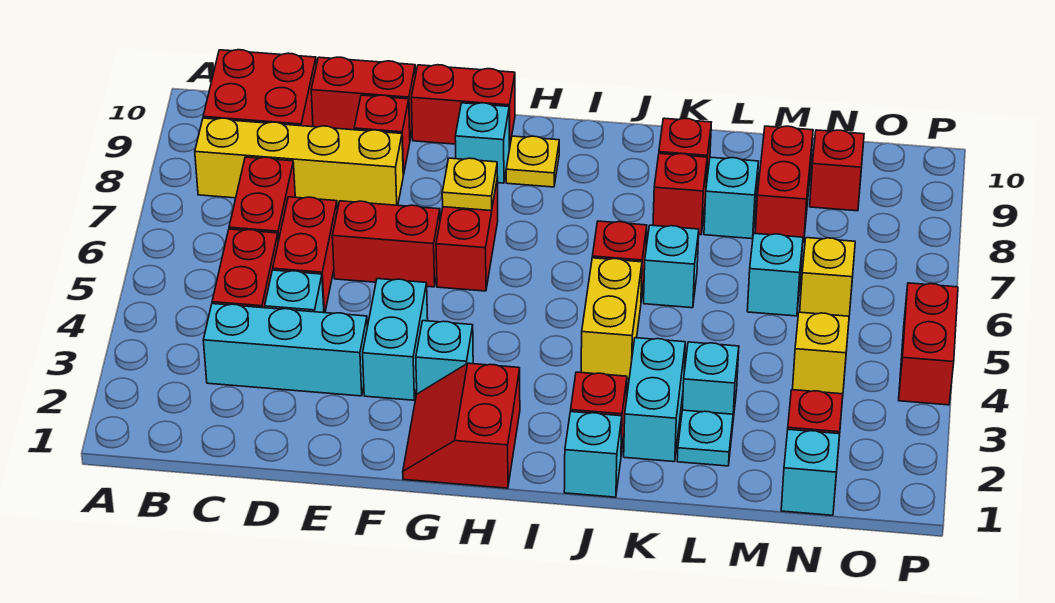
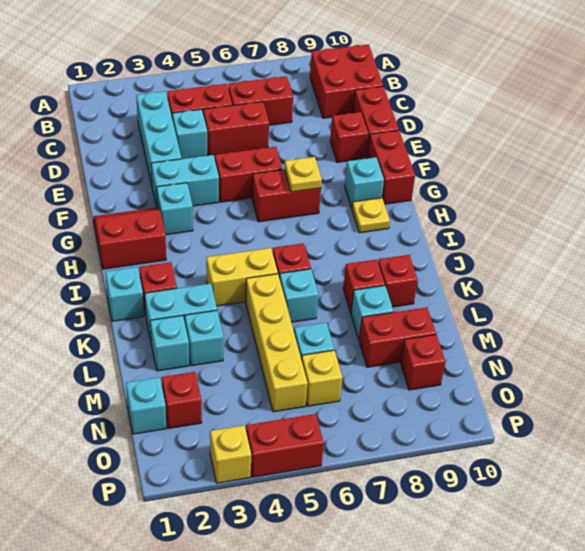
yellow brick B8:E8 level 1 -> yellow brick K5:N5 level 1
red brick E6:F6 level 1 -> red brick F5:F6 level 1
cyan plate L2 level 1 -> cyan brick L2 level 1
yellow brick N4 level 1 -> yellow brick P3 level 1

